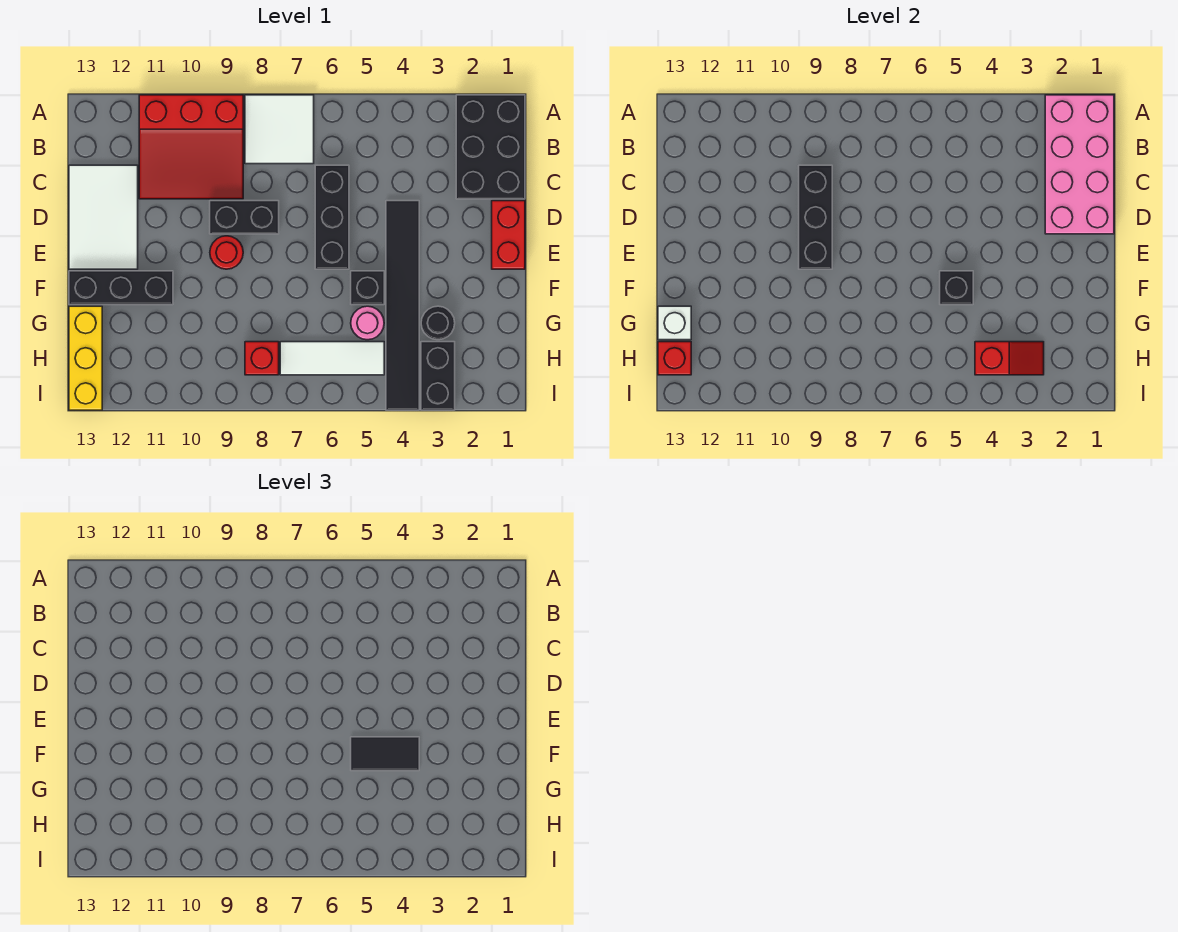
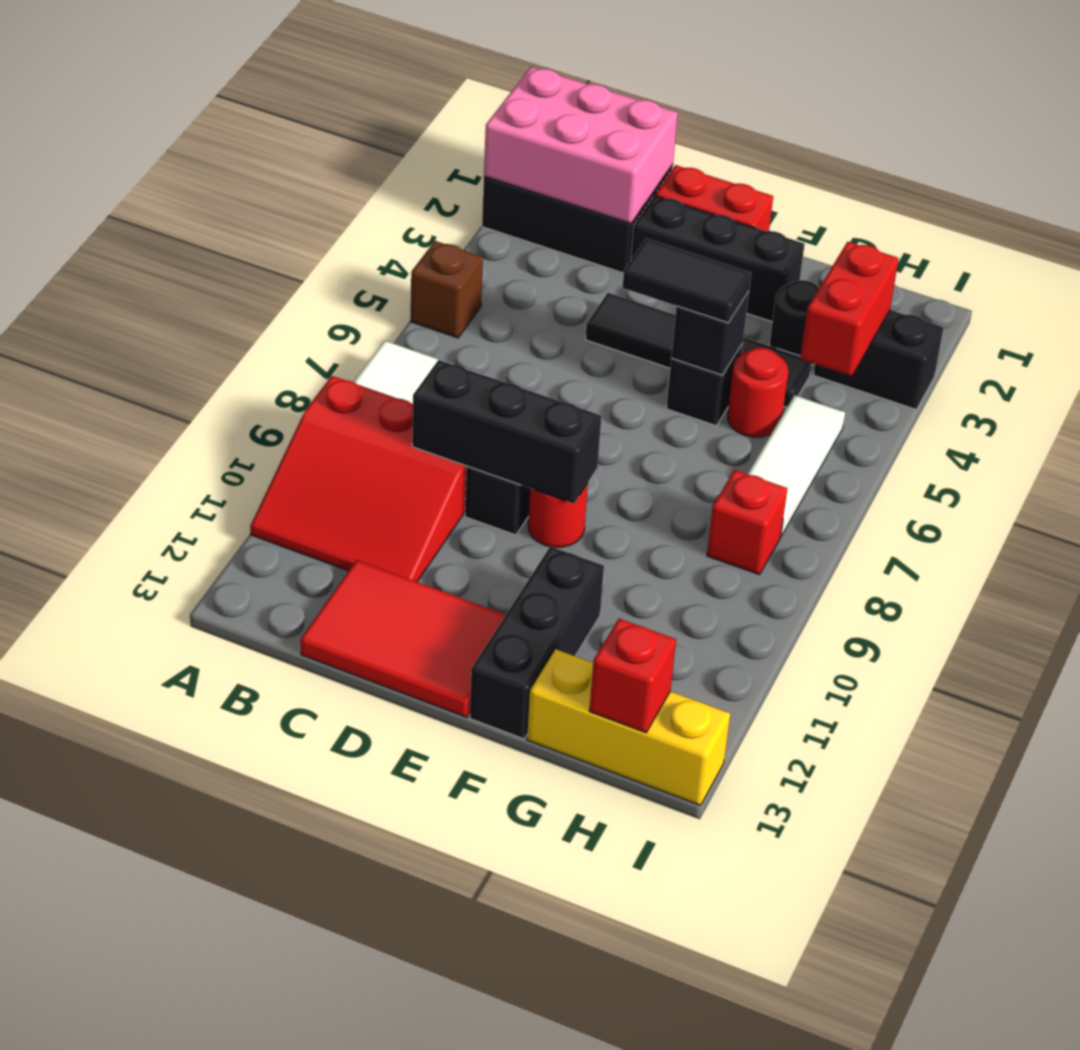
pink brick A1:D2 level 2 -> pink brick A1:C2 level 2
none -> brown brick A5 level 1
red slope A9:C11 level 1 top A -> red slope A9:C11 level 1 top 9
black brick C6:E6 level 1 -> black brick D2:F2 level 1
white tile C12:E13 level 1 -> red tile C12:E13 level 1
black tile D4:I4 level 1 -> black tile D4:G4 level 1
black tile F4:F5 level 3 -> black tile E5:F5 level 3
pink round brick G5 level 1 -> red round brick G5 level 1
white brick G13 level 2 -> none
red slope H3:H4 level 2 top 4 -> red brick H3:H4 level 2

